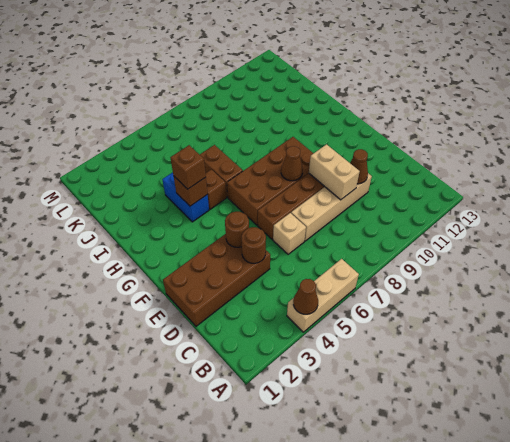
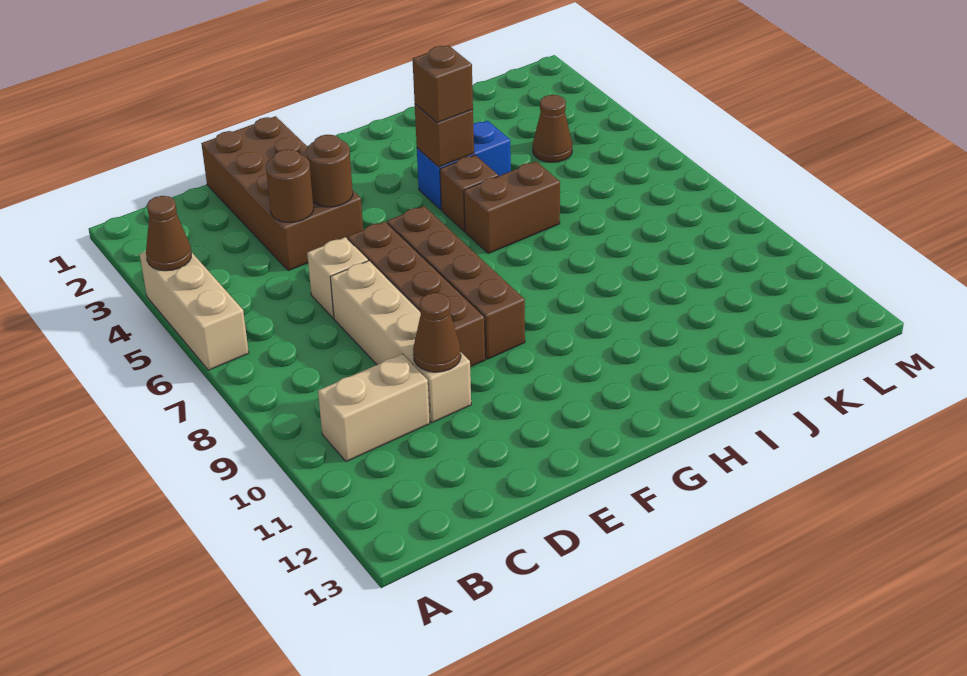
tan brick D9:E9 level 2 -> tan brick B10:C10 level 1
brown brick F6:G9 level 1 -> brown brick F6:F9 level 1
brown cone F8 level 2 -> brown cone K4 level 1

